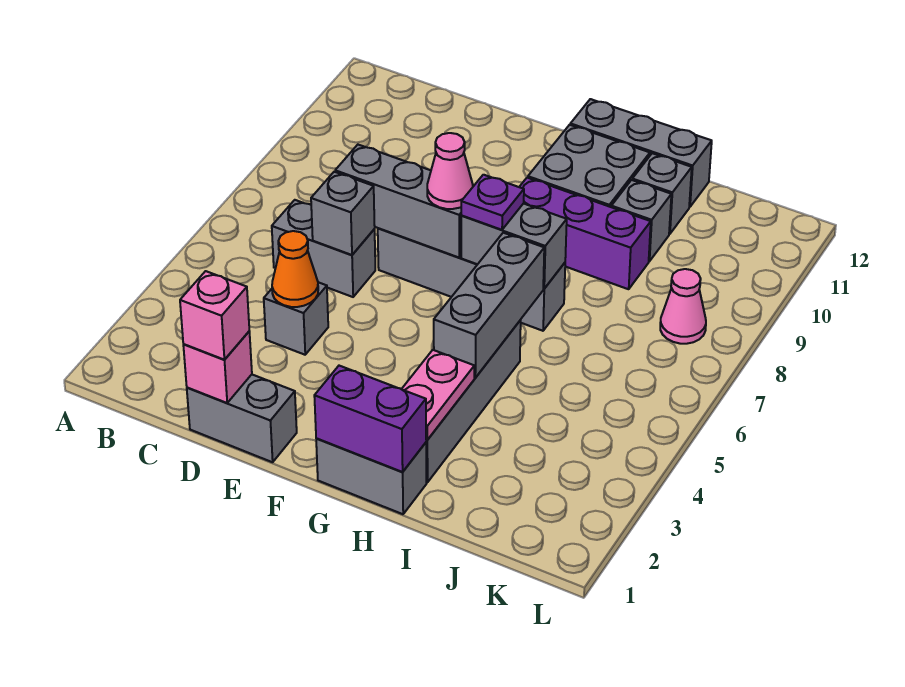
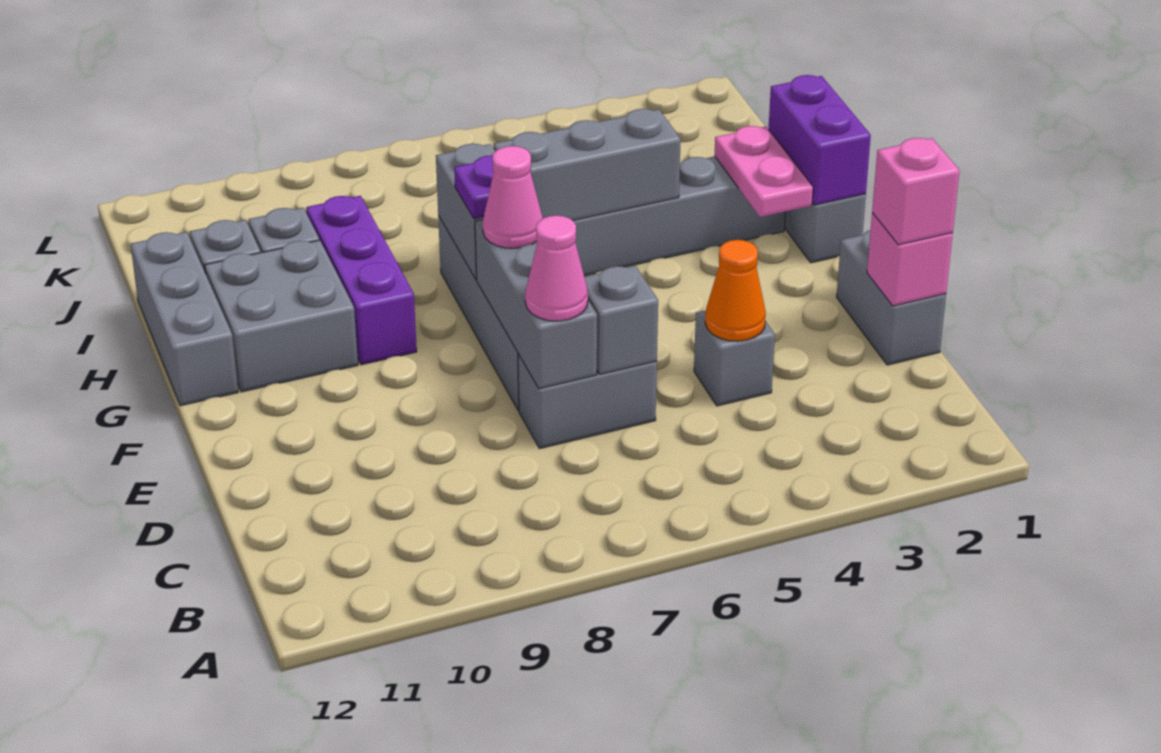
grey brick C6:D6 level 1 -> grey brick D6:D7 level 1
pink plate H2:H3 level 2 -> pink plate G2:H2 level 2
pink cone K8 level 1 -> pink cone D7 level 3

